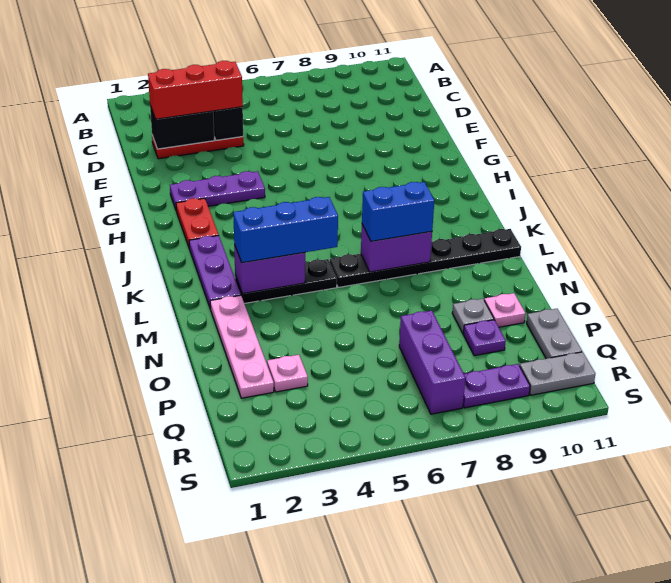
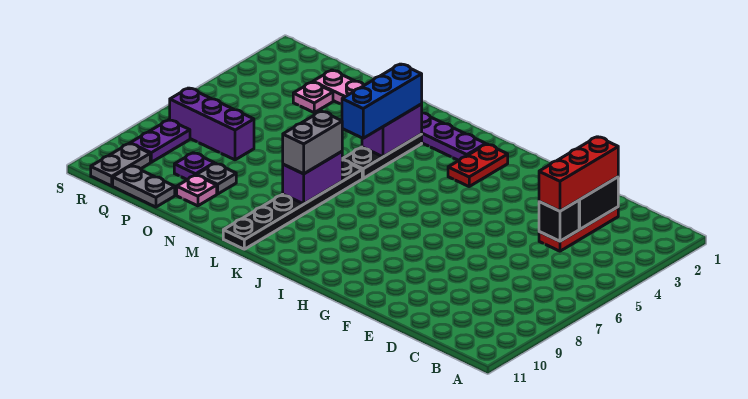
purple plate G2:G4 level 1 -> none
red plate H2:I2 level 1 -> red plate I2:I3 level 1
blue brick L7:L8 level 3 -> grey brick L7:L8 level 3

